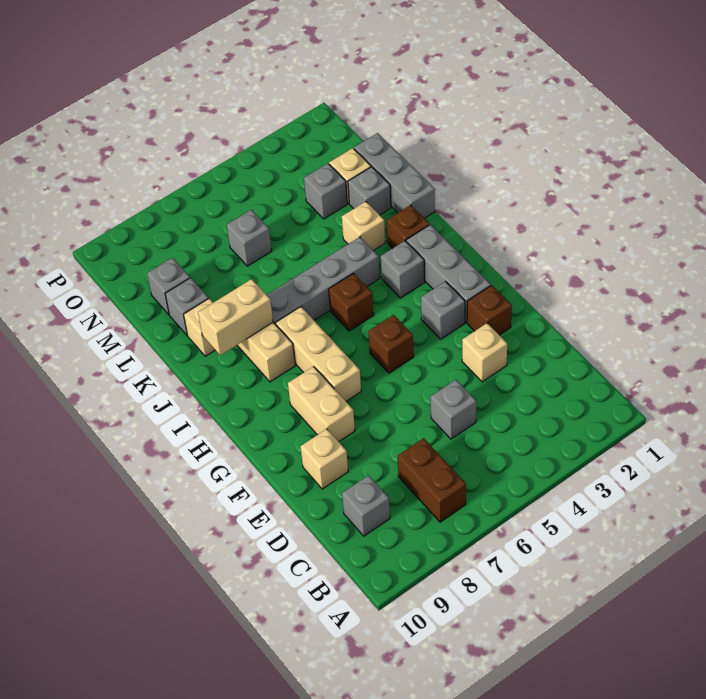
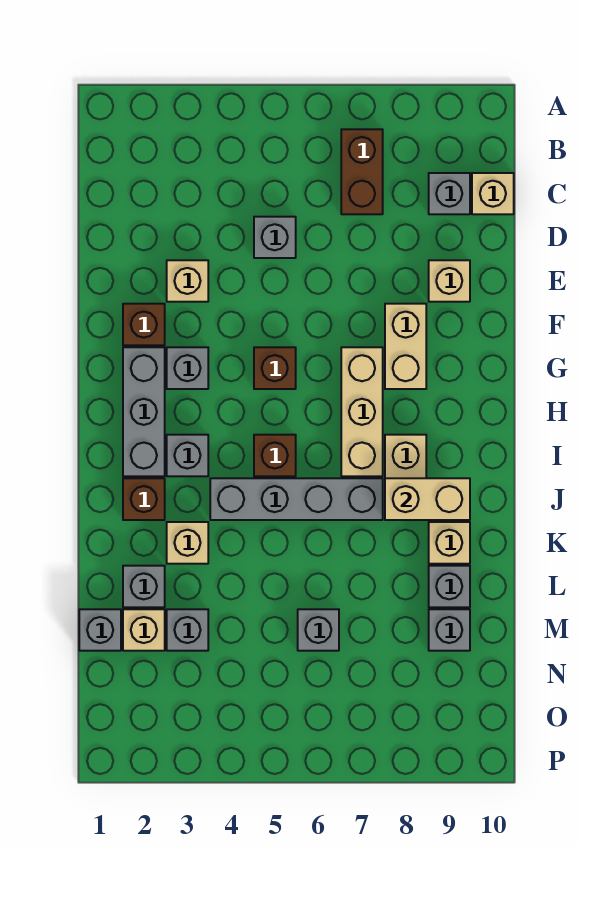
none -> tan brick C10 level 1
grey brick K1:M1 level 1 -> grey brick M1 level 1

